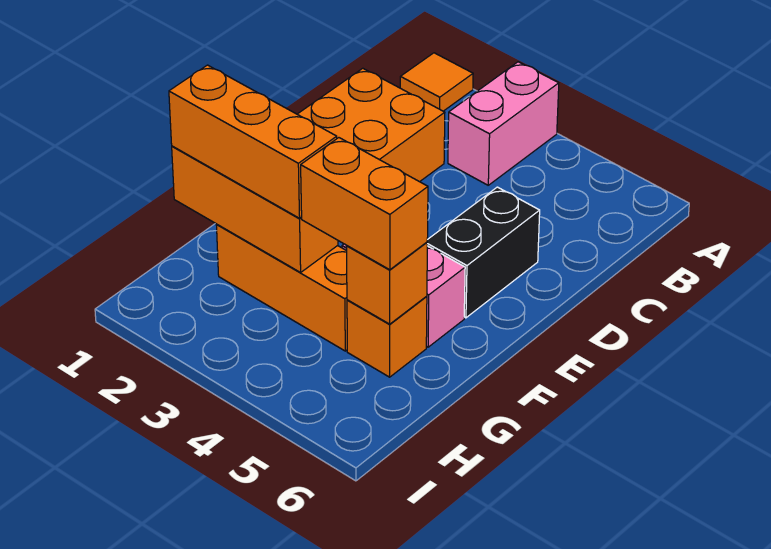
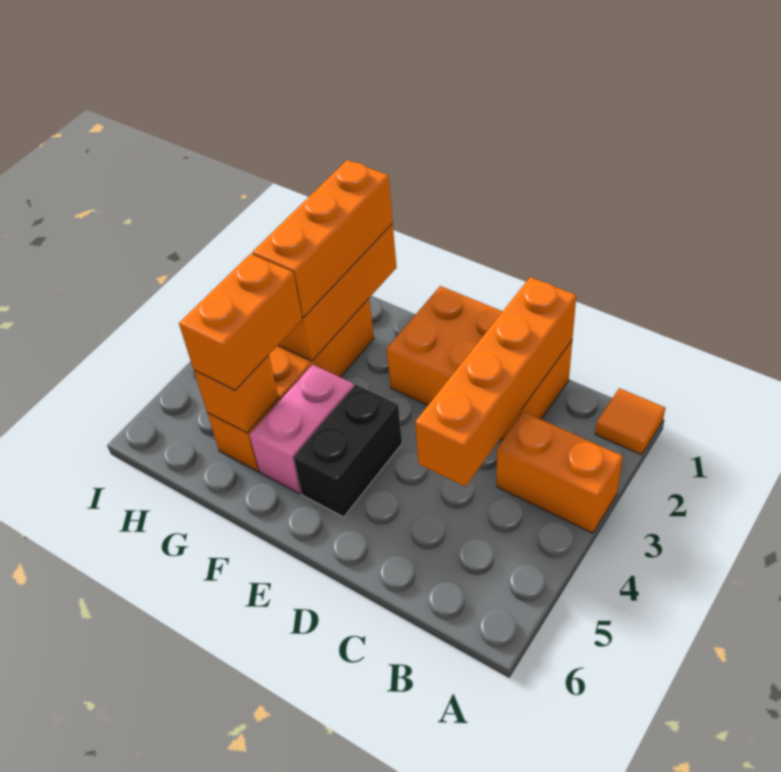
pink brick A3:B3 level 1 -> orange brick A3:B3 level 1
none -> orange brick C1:C4 level 2
black brick D5:E5 level 1 -> black brick E4:E5 level 1

